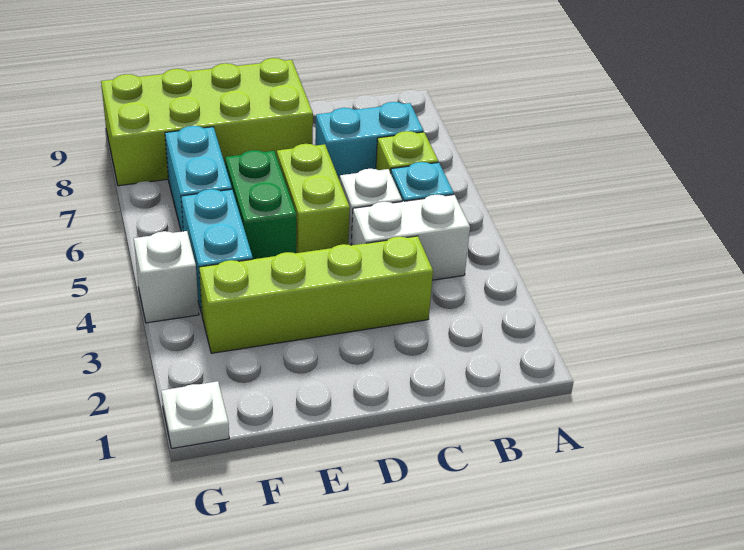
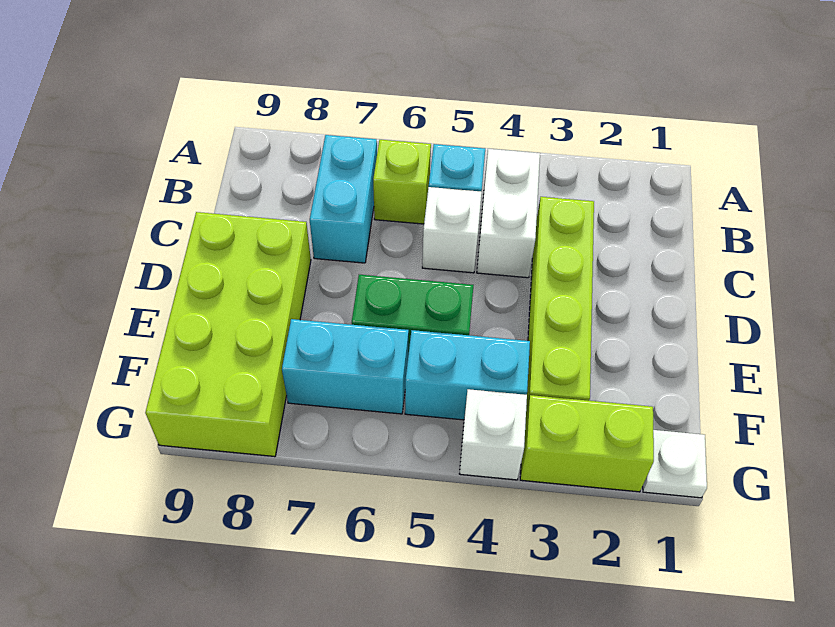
lime brick D5:D6 level 1 -> lime brick G2:G3 level 1

